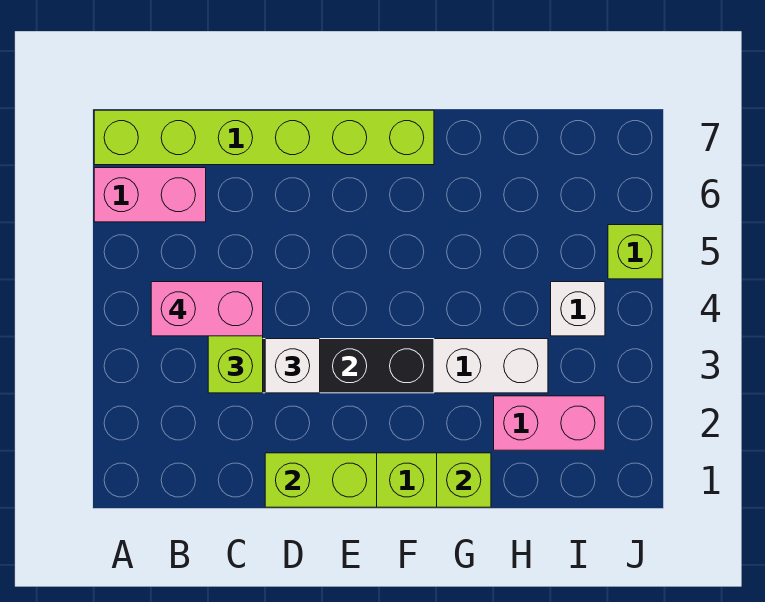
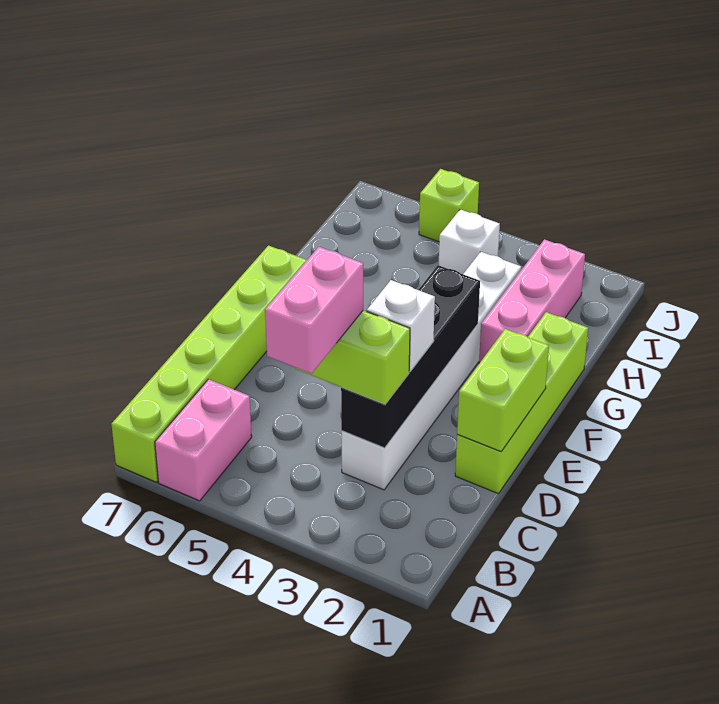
lime brick G1 level 2 -> none
pink brick H2:I2 level 1 -> pink brick G2:I2 level 1

